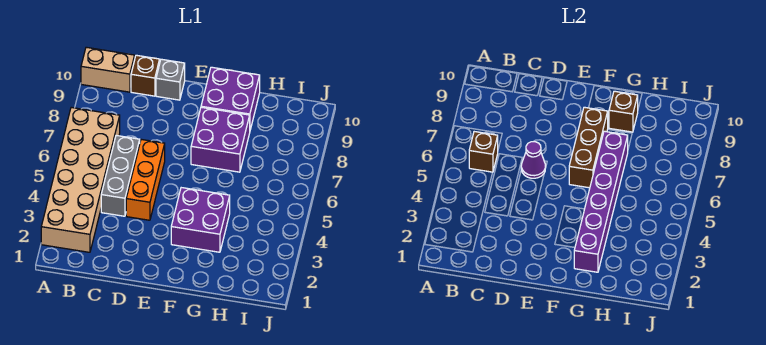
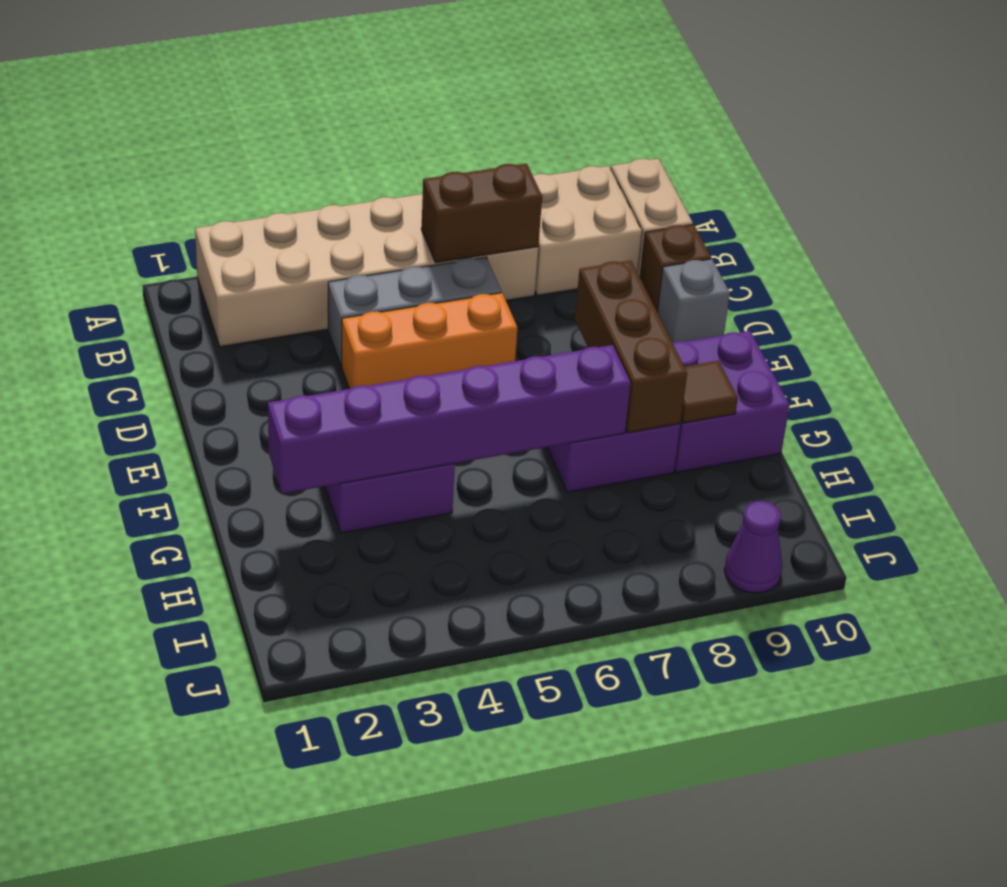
none -> tan brick A8:B9 level 1
brown brick B6 level 2 -> brown brick B6:B7 level 2
purple cone D6 level 2 -> purple cone J9 level 1
brown brick F6:F8 level 2 -> brown brick E8:G8 level 2
brown brick G9 level 2 -> brown tile G9 level 2

